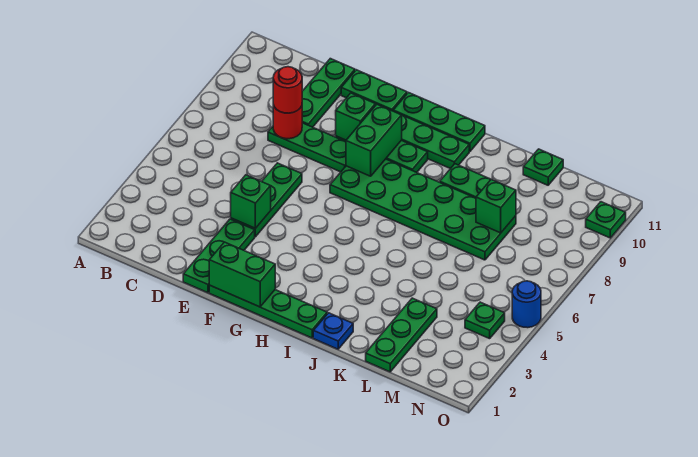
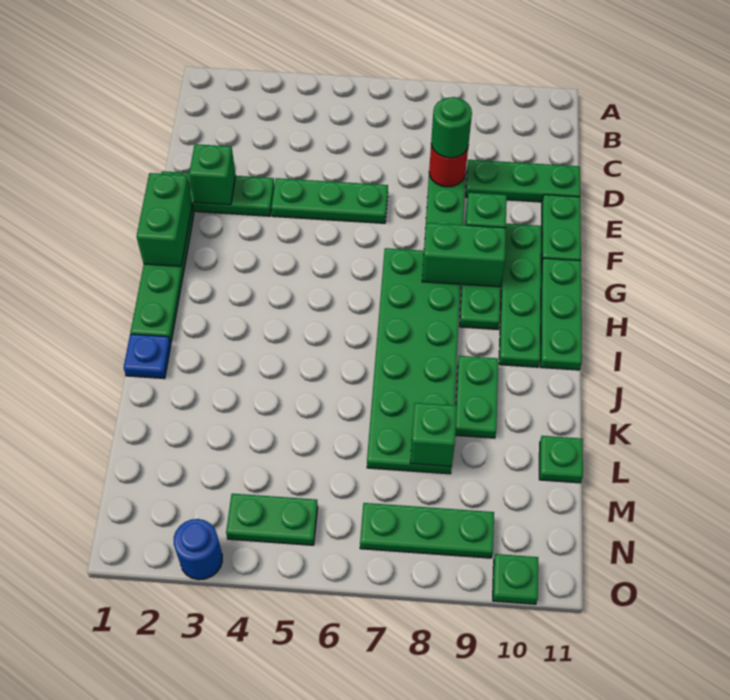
red round brick D8 level 3 -> green round brick D8 level 3
green brick E4 level 2 -> green brick E2 level 2
green plate L1:L3 level 1 -> green plate N7:N9 level 1
green plate N4 level 1 -> green plate N4:N5 level 1
blue round brick O5 level 1 -> blue round brick O3 level 1

